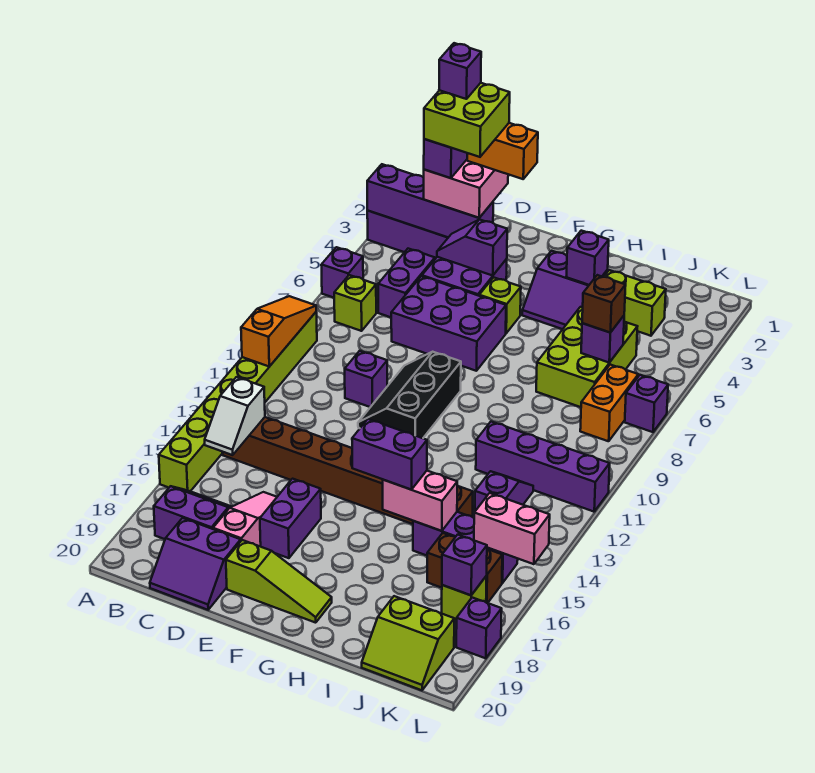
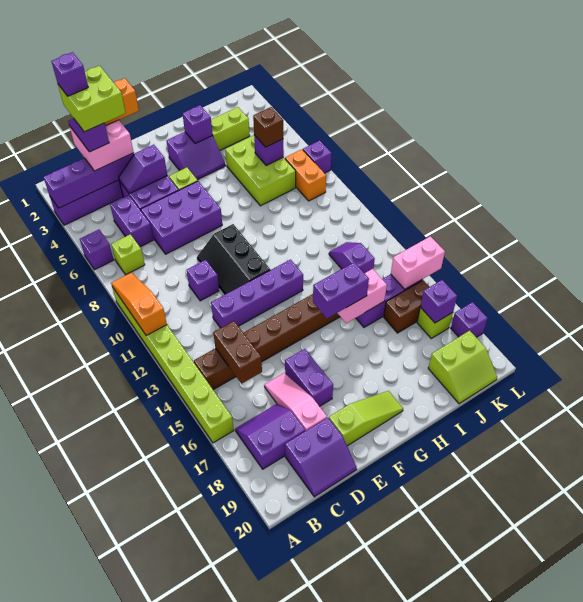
white slope B14:B15 level 2 top 14 -> none
none -> brown brick C14:C15 level 2
purple brick I11:L11 level 1 -> purple brick D12:G12 level 1

